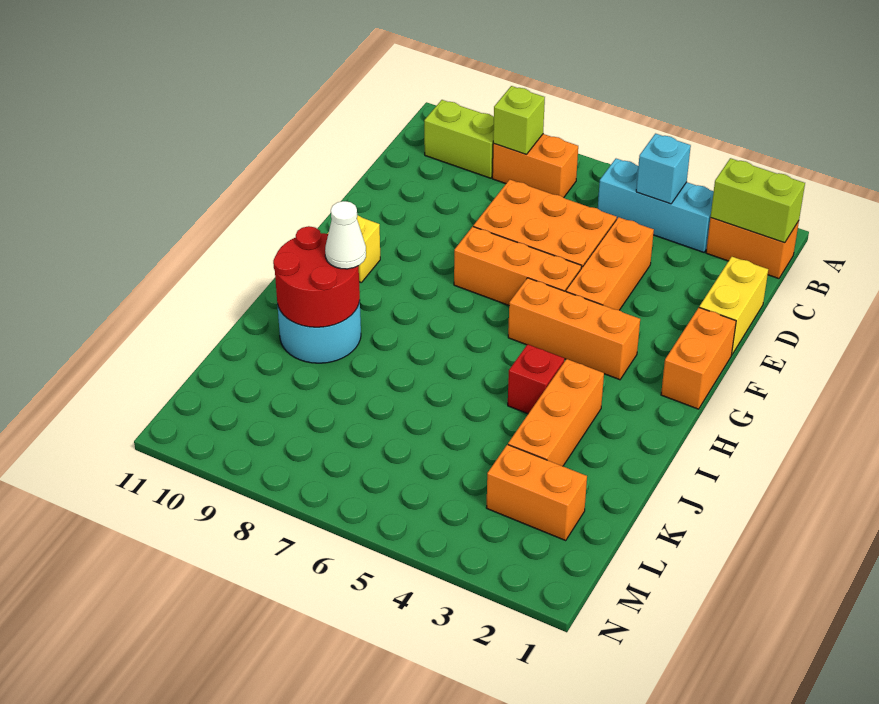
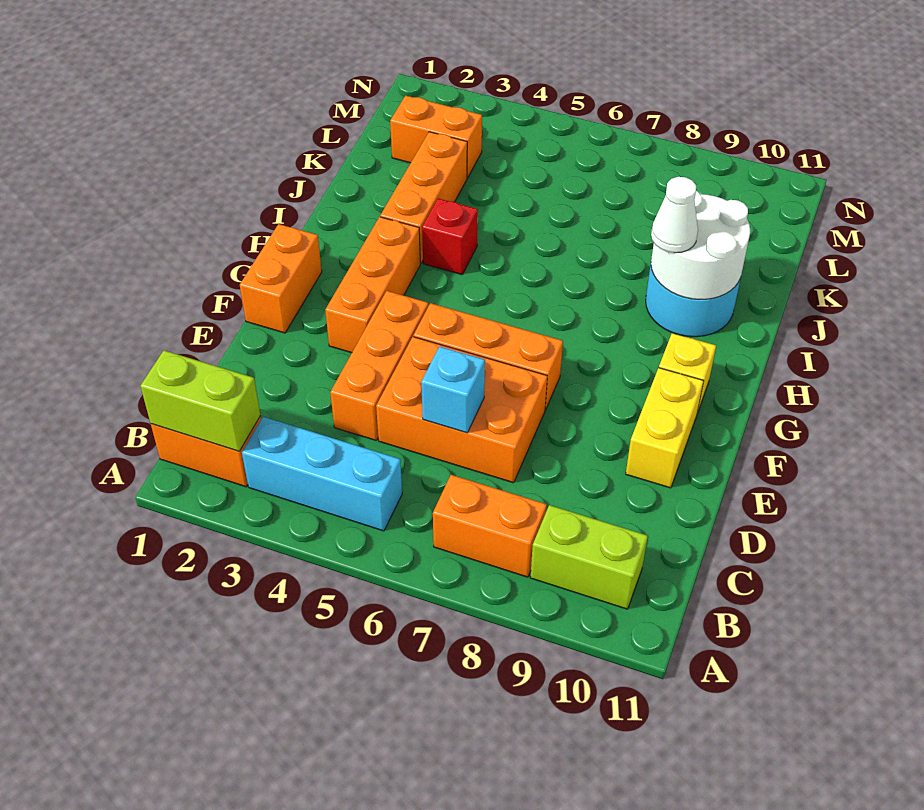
cyan brick B4 level 2 -> cyan brick D6 level 2
lime brick B8 level 2 -> none
yellow brick D1:E1 level 1 -> yellow brick E10:F10 level 1
orange brick G3:G5 level 1 -> orange brick F3:H3 level 1
red round brick I9:J10 level 2 -> white round brick I9:J10 level 2

